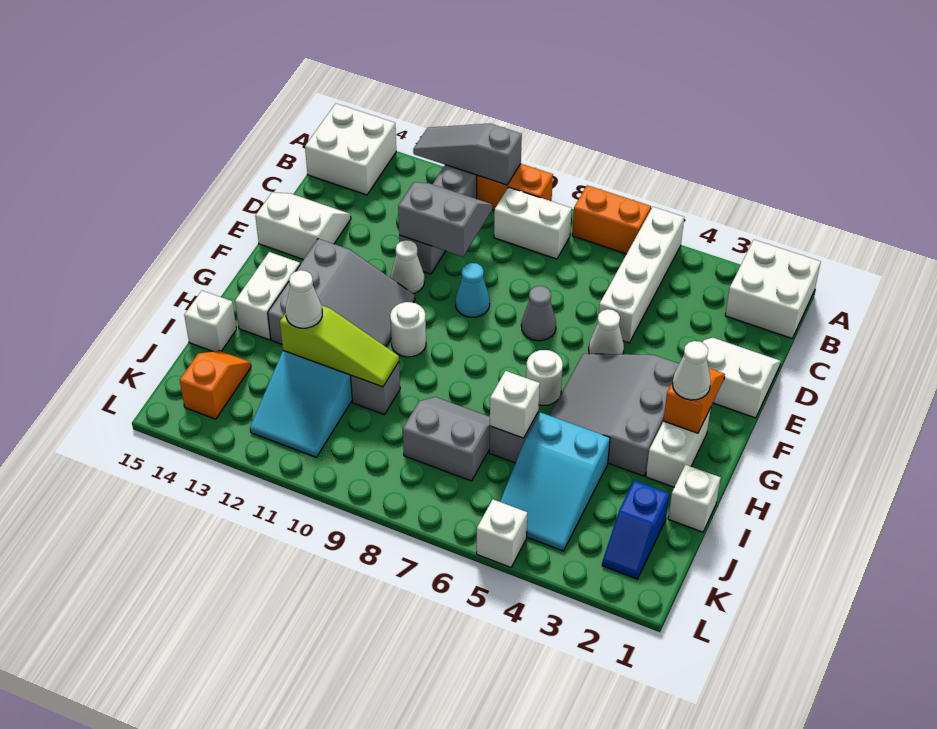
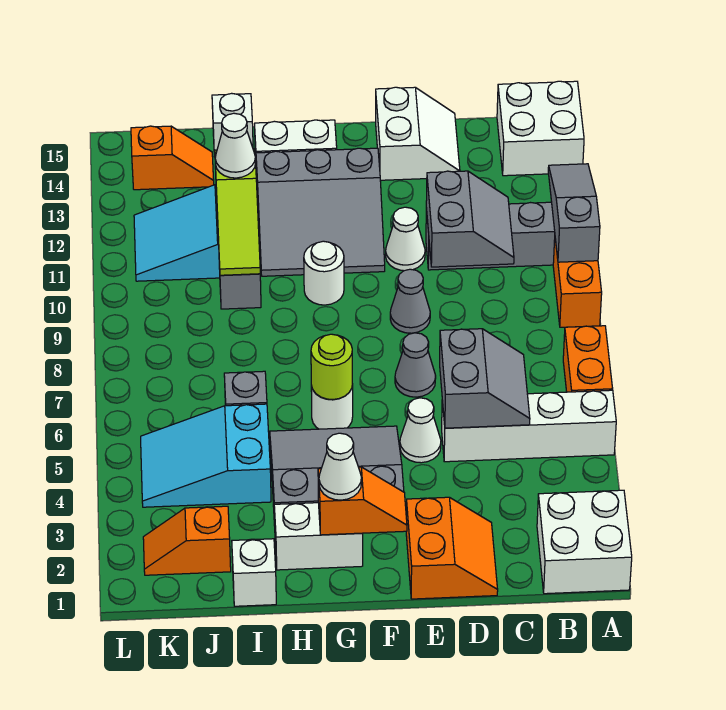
white brick B8:B9 level 1 -> none
white slope D1:E2 level 1 top E -> orange slope D1:E2 level 1 top E
cyan cone E9 level 1 -> grey cone E9 level 1
none -> lime round brick G6 level 2
white brick I6 level 2 -> none
grey slope I7:J8 level 1 top J -> grey slope C5:D6 level 2 top D
blue slope J2:K2 level 1 top J -> orange slope J2:K2 level 1 top J
white brick L5 level 1 -> none

